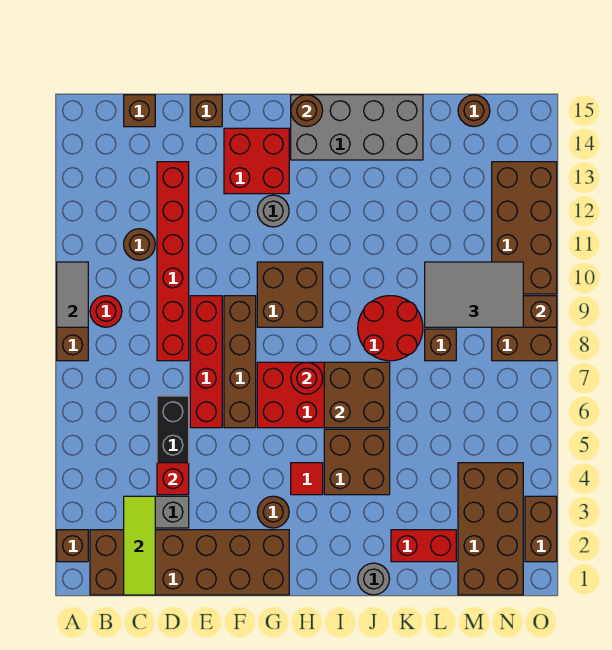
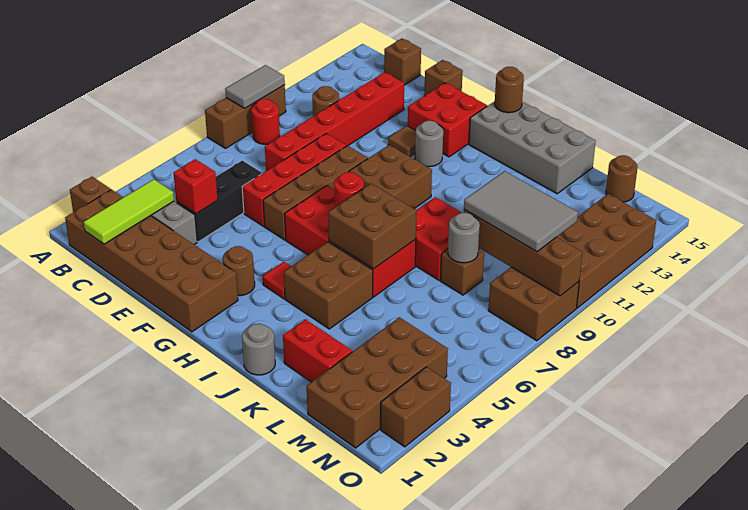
none -> brown tile F12 level 1
red round brick J8:K9 level 1 -> red brick J8:K9 level 1
none -> grey round brick L8 level 2

